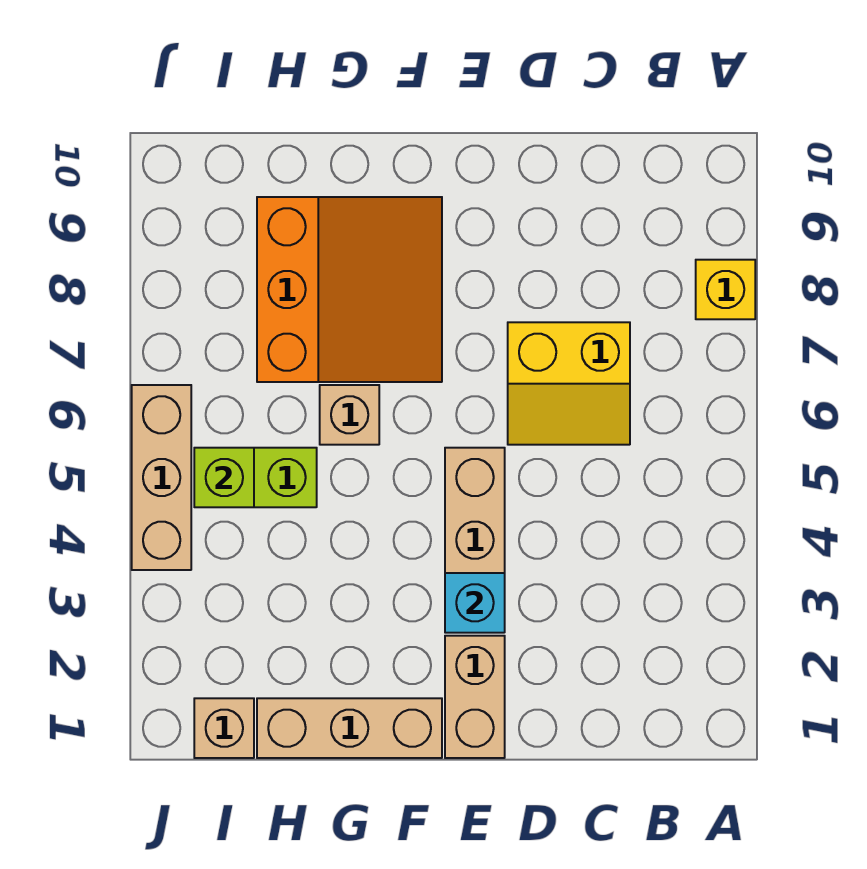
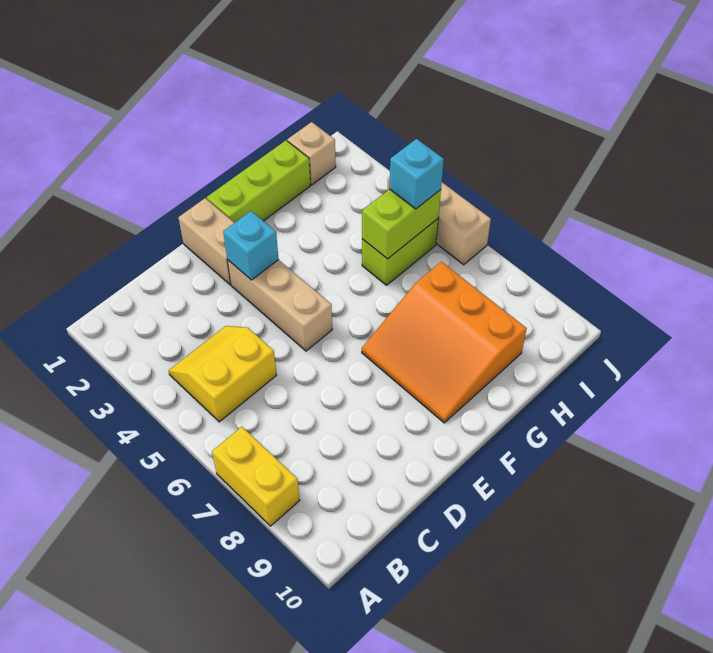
yellow brick A8 level 1 -> yellow brick A7:A8 level 1
yellow slope C6:D7 level 1 top 7 -> yellow slope B4:C5 level 1 top 5
tan brick F1:H1 level 1 -> lime brick F1:H1 level 1
tan brick G6 level 1 -> none
lime brick I5 level 2 -> lime brick H5:I5 level 2
none -> cyan brick I5 level 3

